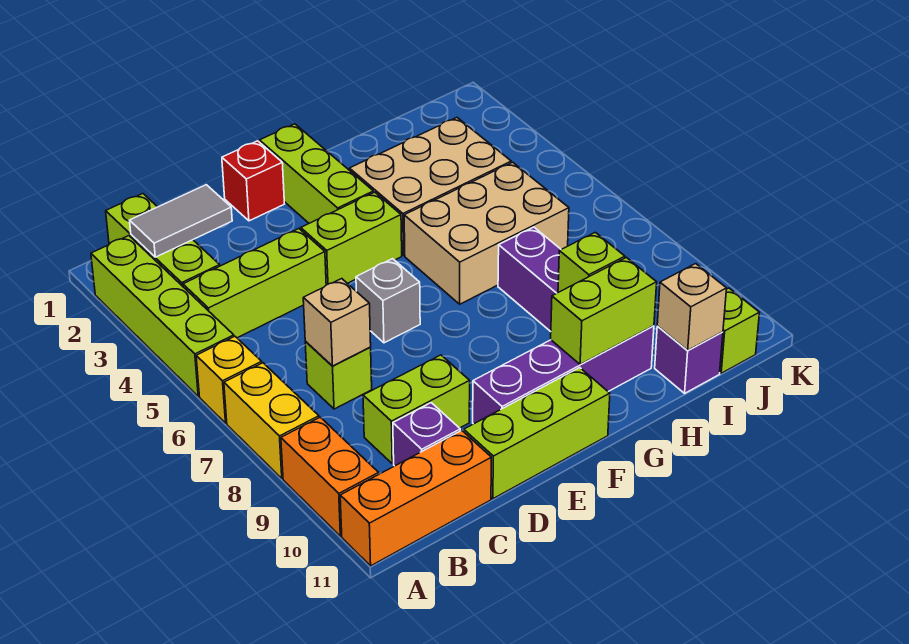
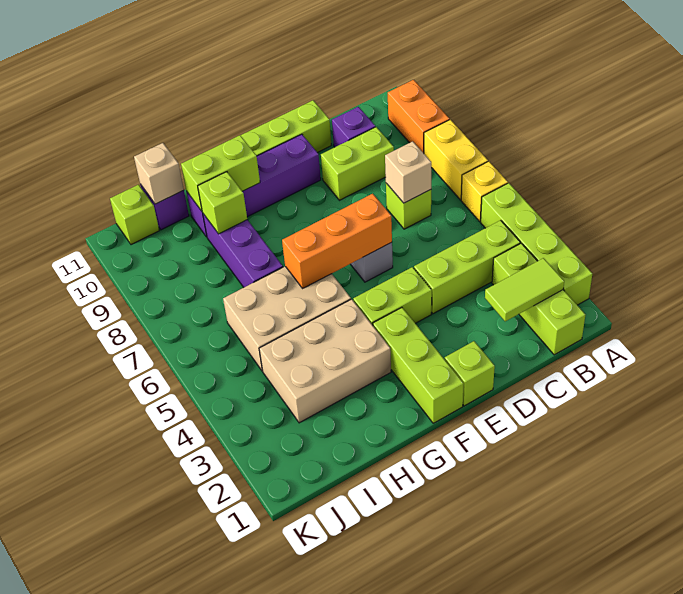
orange brick A11:C11 level 1 -> orange brick E6:G6 level 2
grey tile B2:C2 level 2 -> lime tile B2:C2 level 2
red brick E1 level 1 -> lime brick E1 level 1

